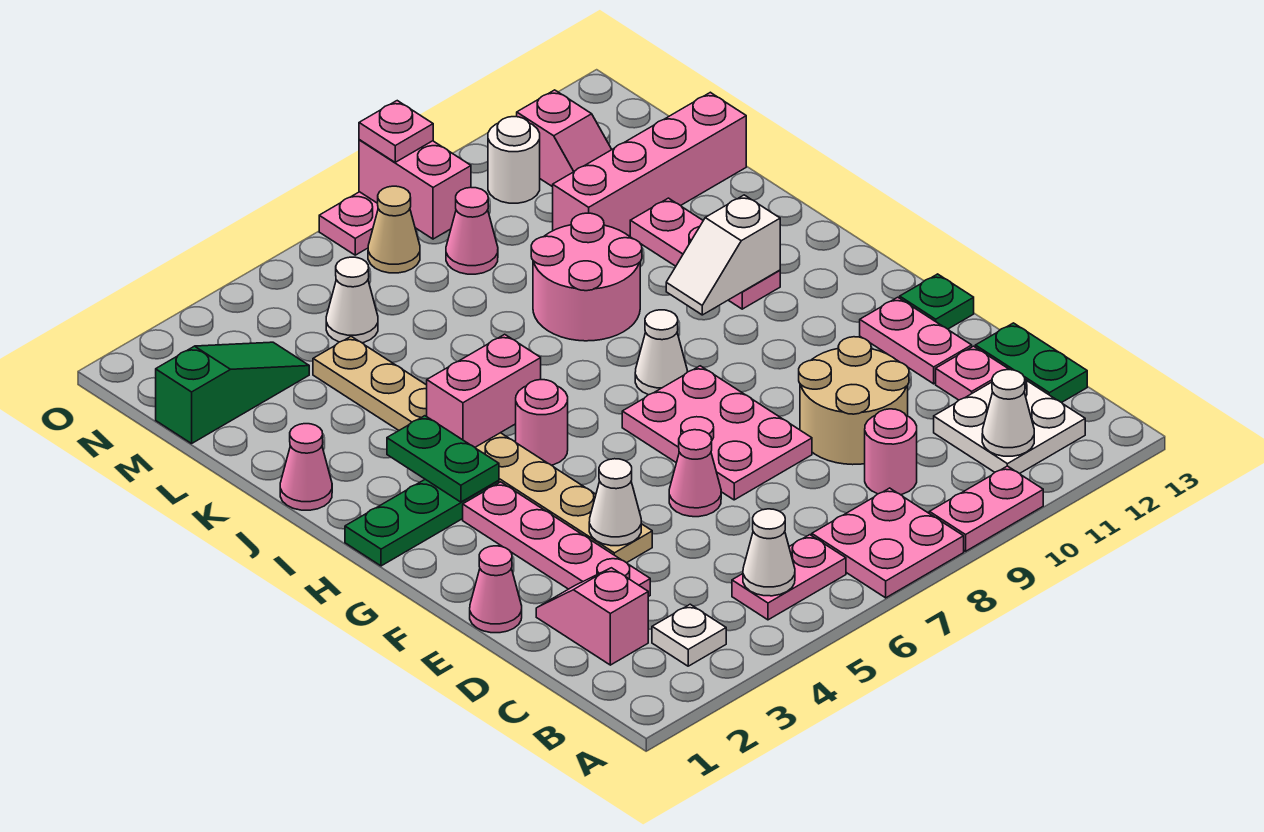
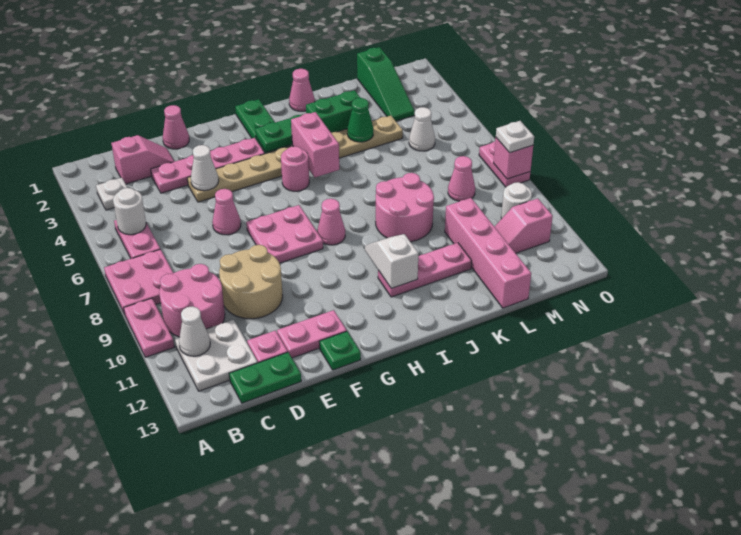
white cone B5 level 2 -> white round brick B5 level 2
pink round brick C9 level 1 -> pink round brick B9:C10 level 1
pink plate E7:G8 level 1 -> pink plate F7:G8 level 1
white cone H8 level 1 -> pink cone H8 level 1
none -> green brick J3:K3 level 1
none -> green cone K4 level 2
tan cone N7 level 1 -> none
pink brick N8:O8 level 2 -> pink brick O8 level 2
pink plate O8 level 3 -> white plate O8 level 3

